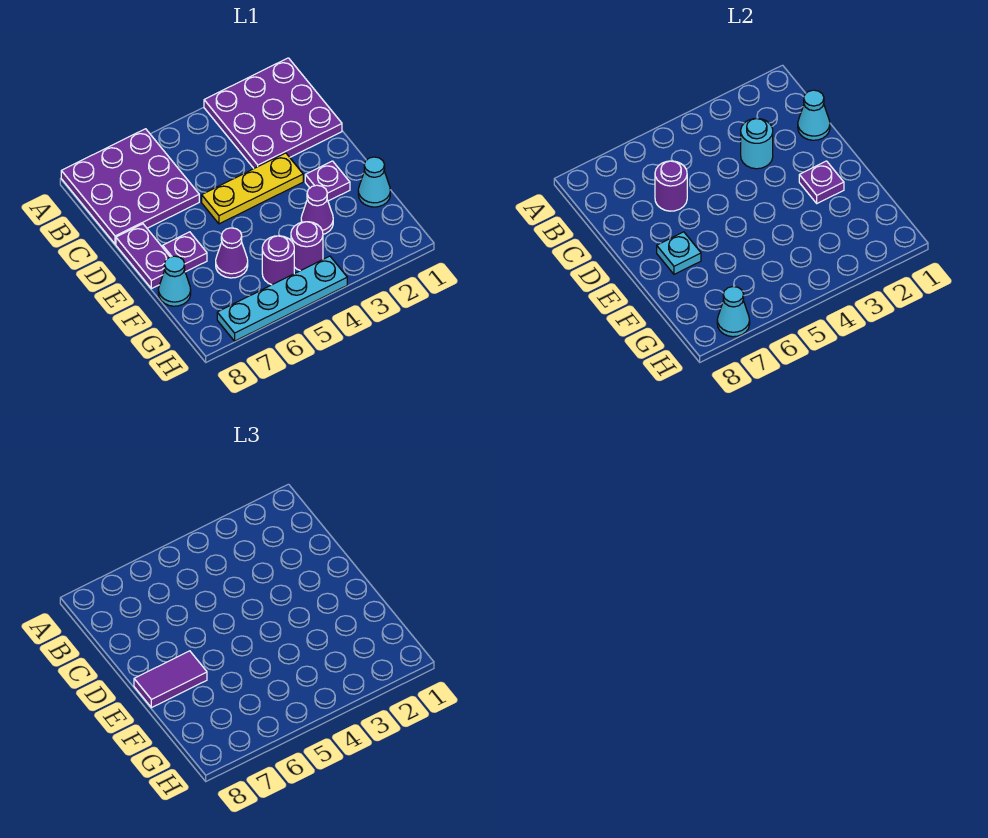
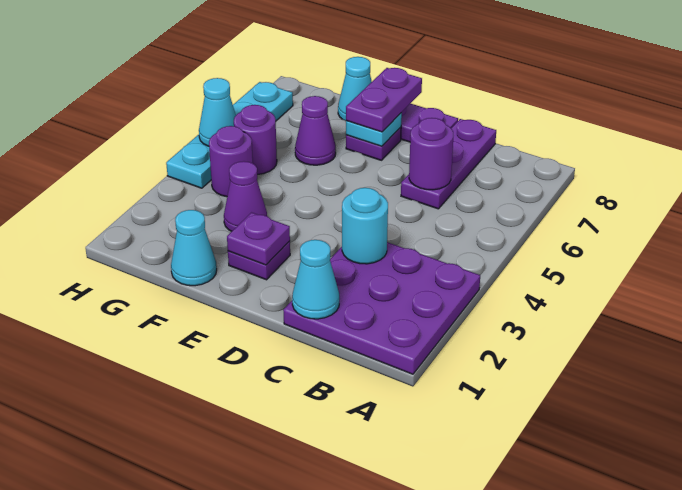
purple plate A6:C8 level 1 -> purple plate C6:C8 level 1
yellow plate D3:D5 level 1 -> none
purple tile E7:E8 level 3 -> purple plate E7:E8 level 3
cyan cone H7 level 2 -> cyan cone H5 level 2

